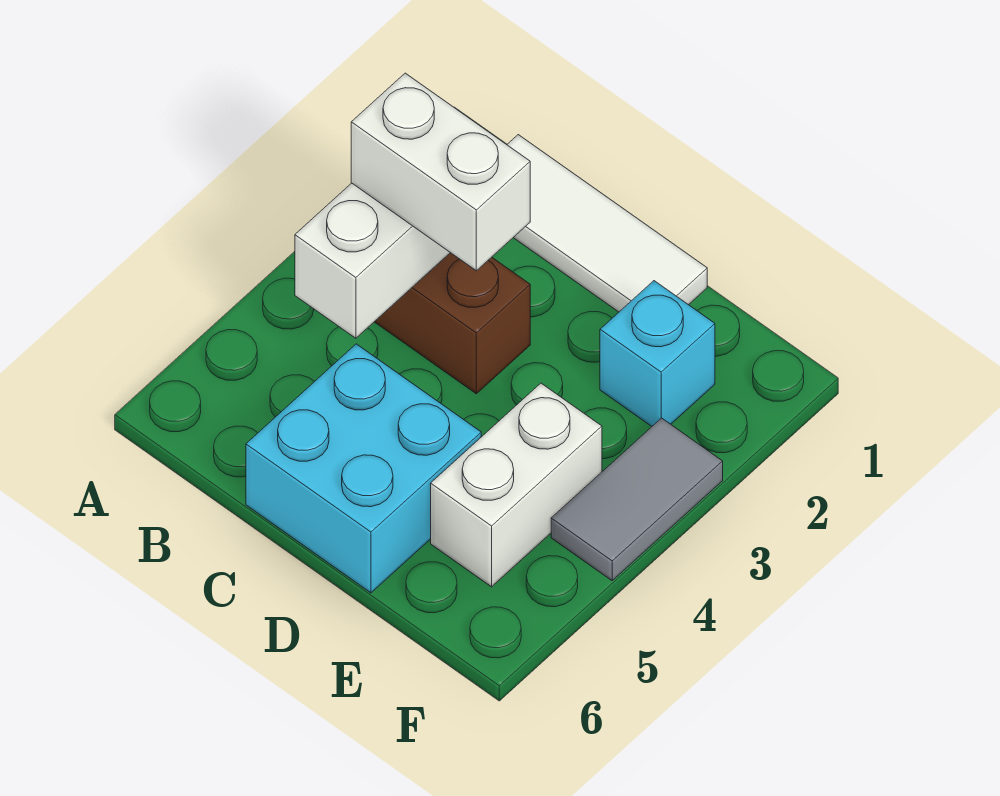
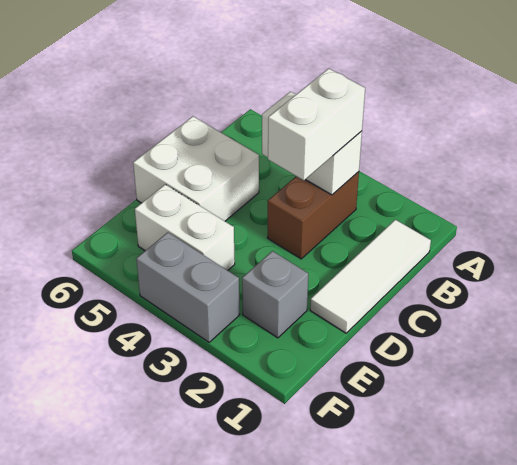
cyan brick C5:D6 level 1 -> white brick C5:D6 level 1
cyan brick E2 level 1 -> grey brick E2 level 1
grey tile F3:F4 level 1 -> grey brick F3:F4 level 1

